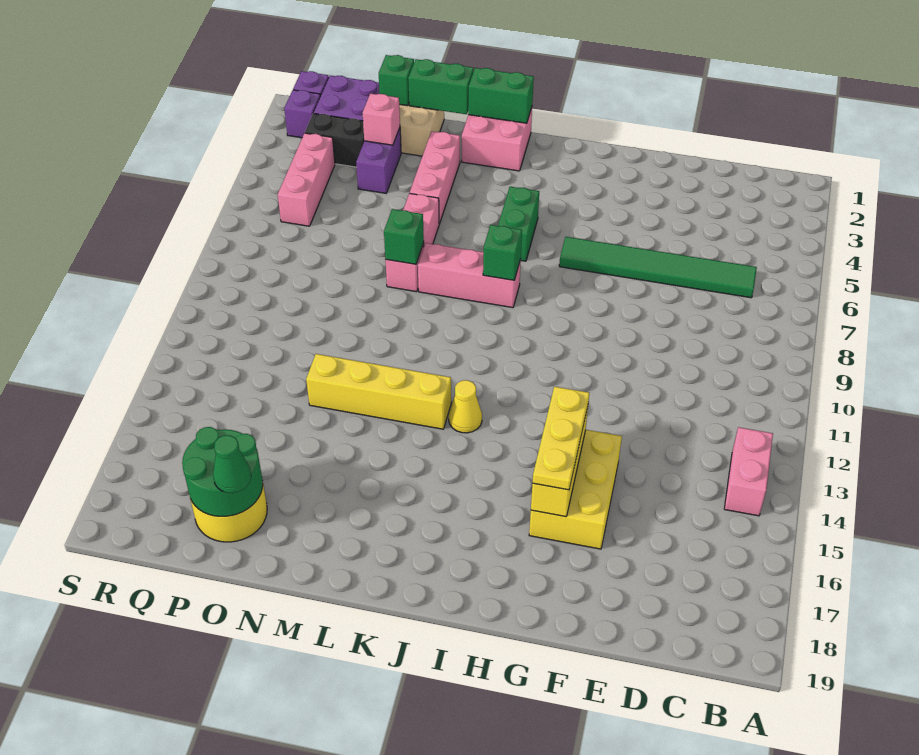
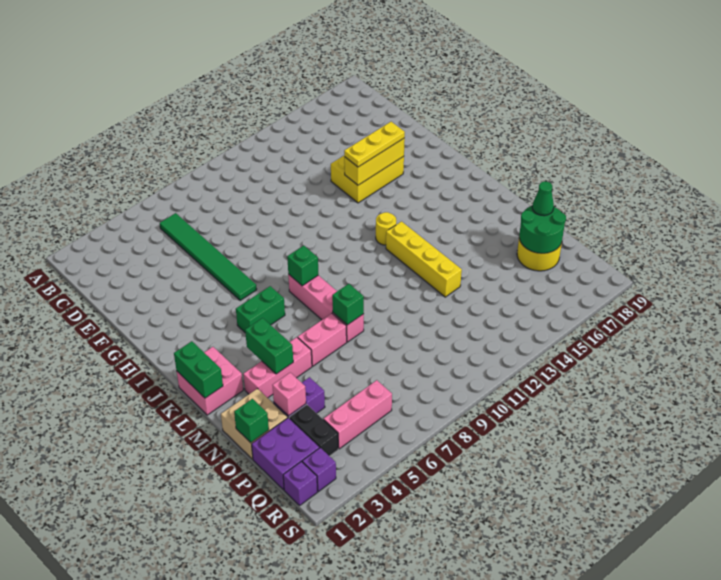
pink brick B13:B14 level 1 -> none
yellow cone J13 level 1 -> yellow round brick J13 level 1
green brick M1:N1 level 2 -> green brick L4:M4 level 2

